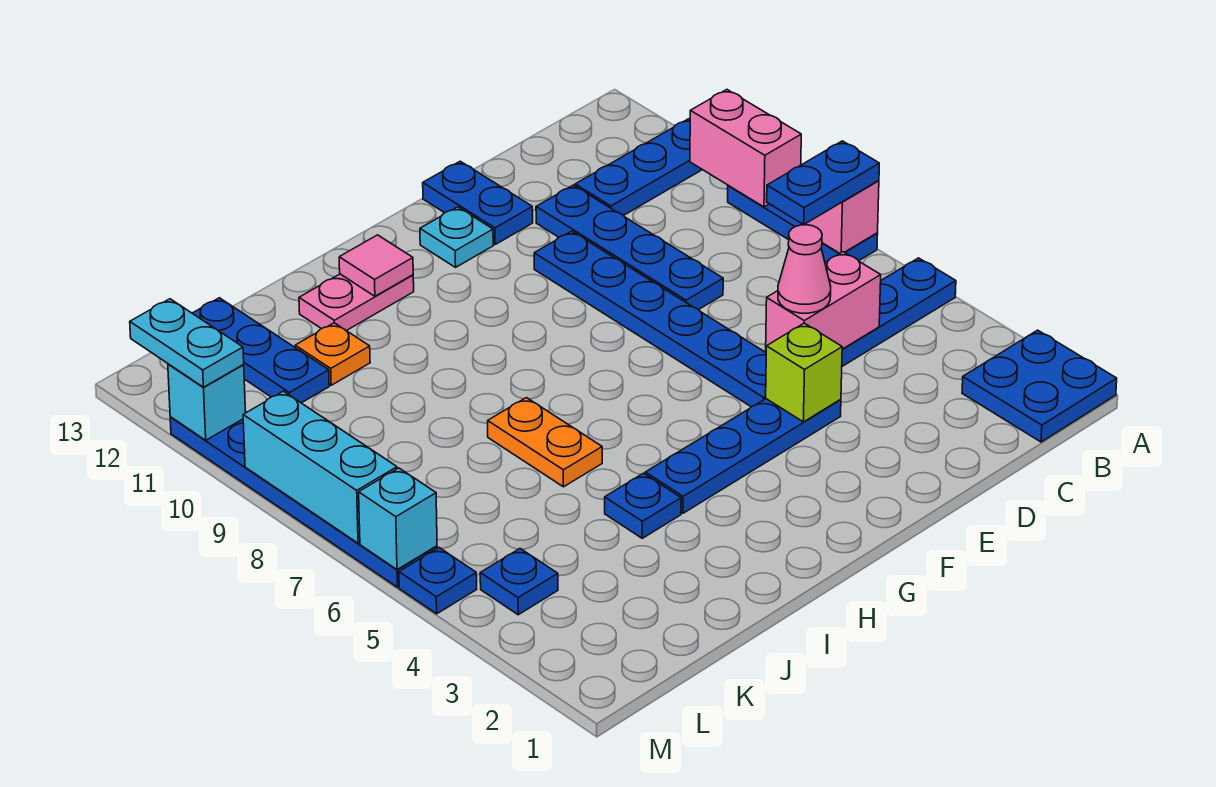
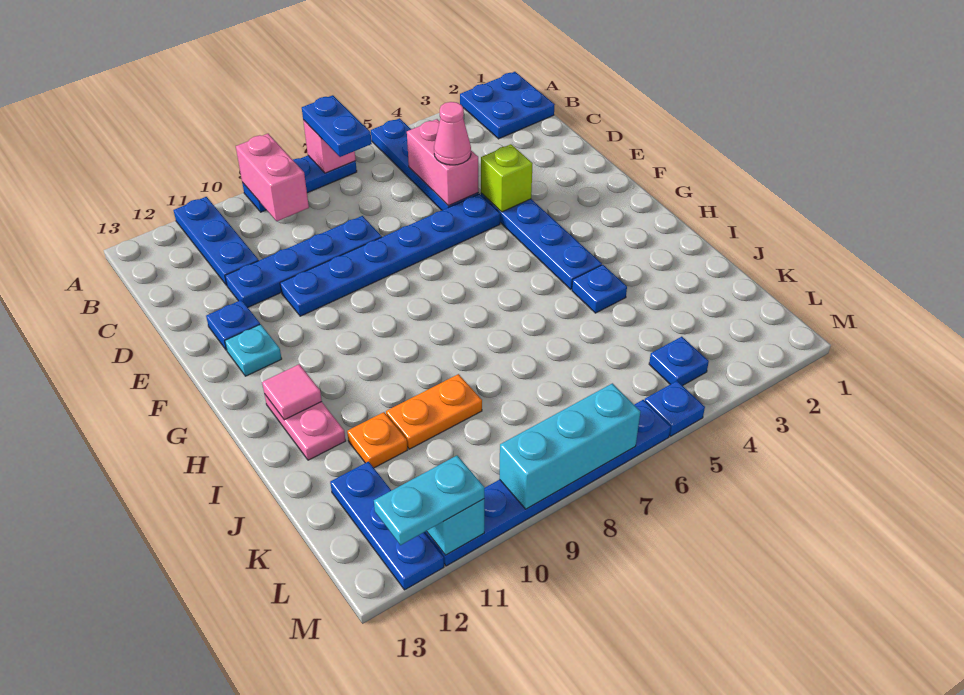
pink brick A9:A10 level 2 -> pink brick A9:B9 level 2
blue plate E12:E13 level 1 -> blue plate E12 level 1
orange plate I6:I7 level 1 -> orange plate J9:J10 level 1
blue plate K11:K13 level 1 -> blue plate K12:M12 level 1
cyan brick M6 level 2 -> none

